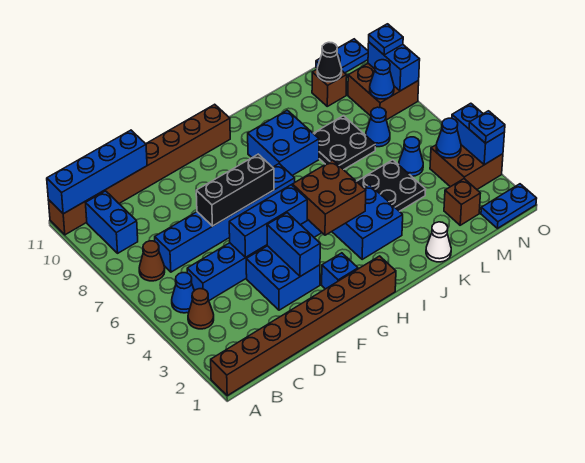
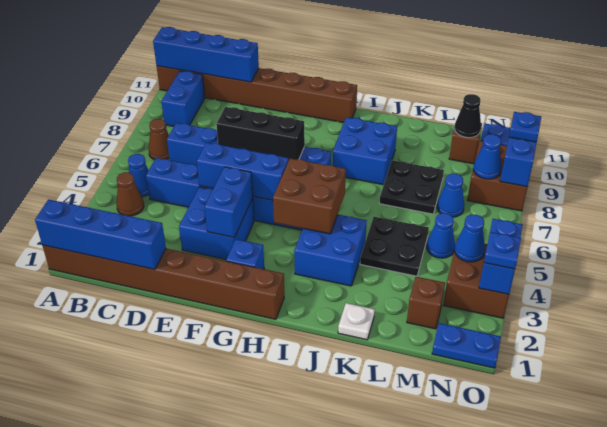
none -> blue brick A1:D1 level 2
white cone K1 level 1 -> white plate K1 level 1

